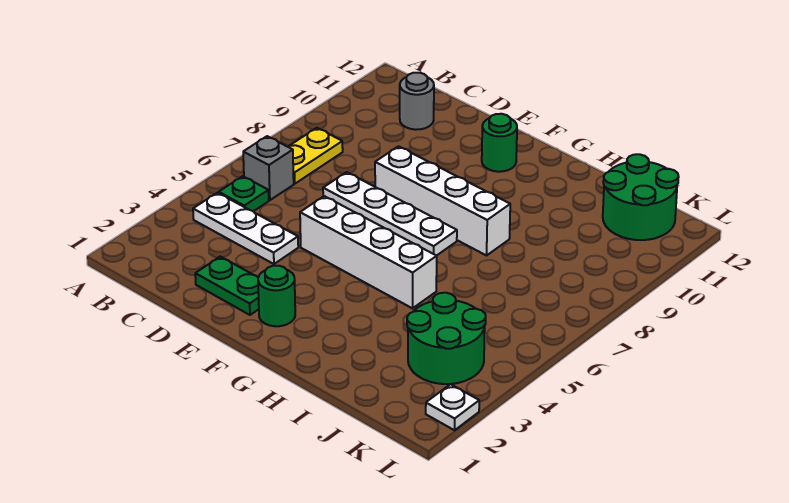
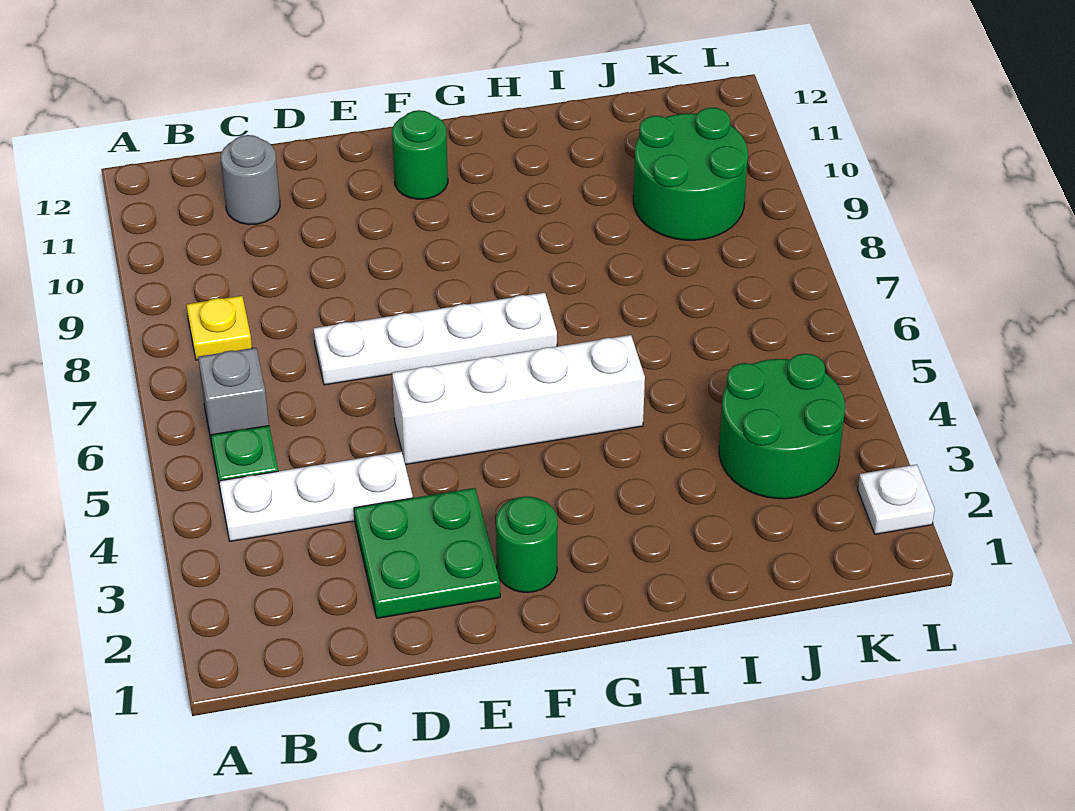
yellow plate B7:B8 level 1 -> yellow plate B8 level 1
green plate D2:E2 level 1 -> green plate D2:E3 level 1
white brick E8:H8 level 1 -> none
green round brick J11:K12 level 1 -> green round brick J9:K10 level 1

